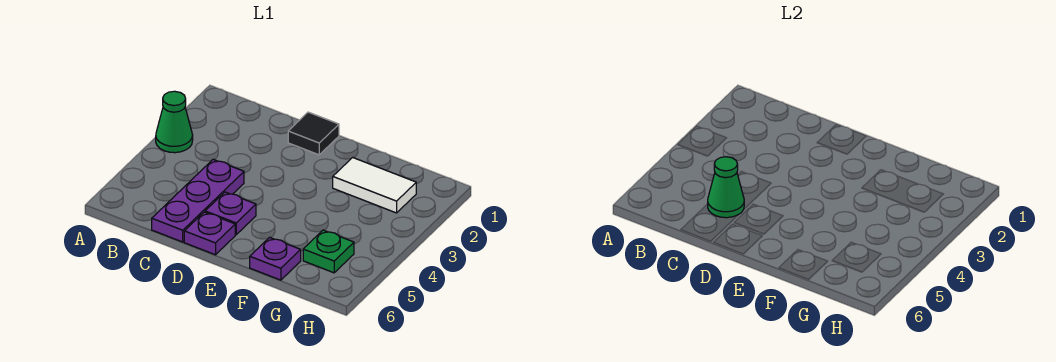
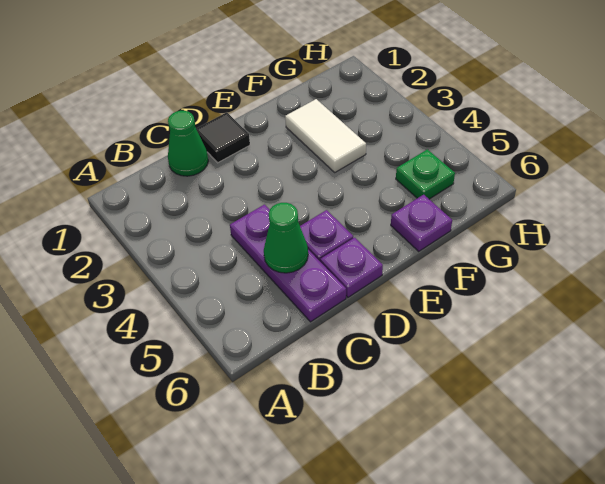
green cone A3 level 1 -> green cone C1 level 1
white tile F2:G2 level 1 -> white tile F2:F3 level 1

